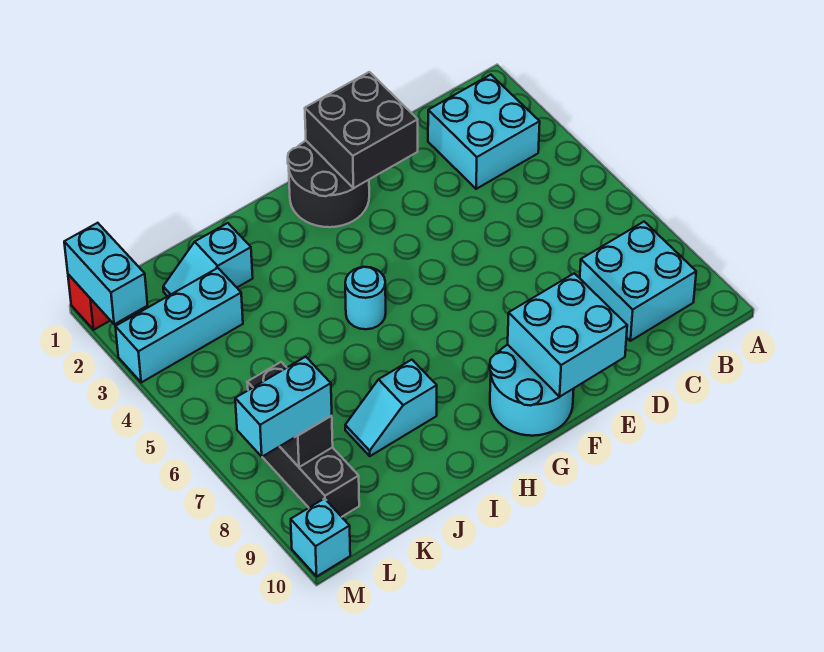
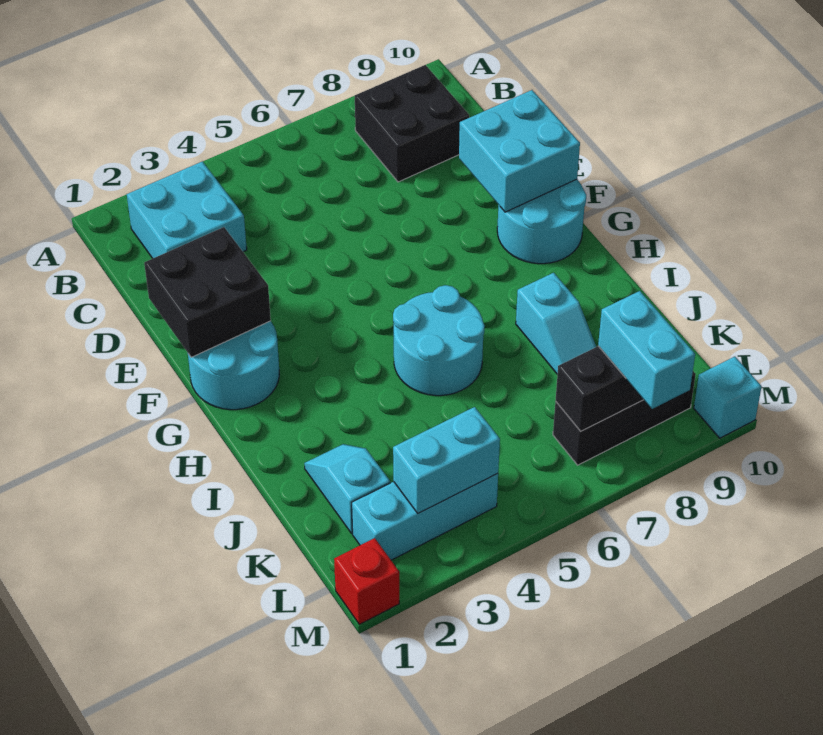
cyan brick B8:C9 level 1 -> black brick B8:C9 level 1
black round brick F1:G2 level 1 -> cyan round brick F1:G2 level 1
cyan round brick H5 level 1 -> cyan round brick H5:I6 level 1
cyan slope J2:K2 level 1 top J -> cyan slope J2:K2 level 1 top K
cyan brick K3:M3 level 1 -> cyan brick L2:L4 level 1
cyan brick M1:M2 level 2 -> cyan brick L3:L4 level 2

